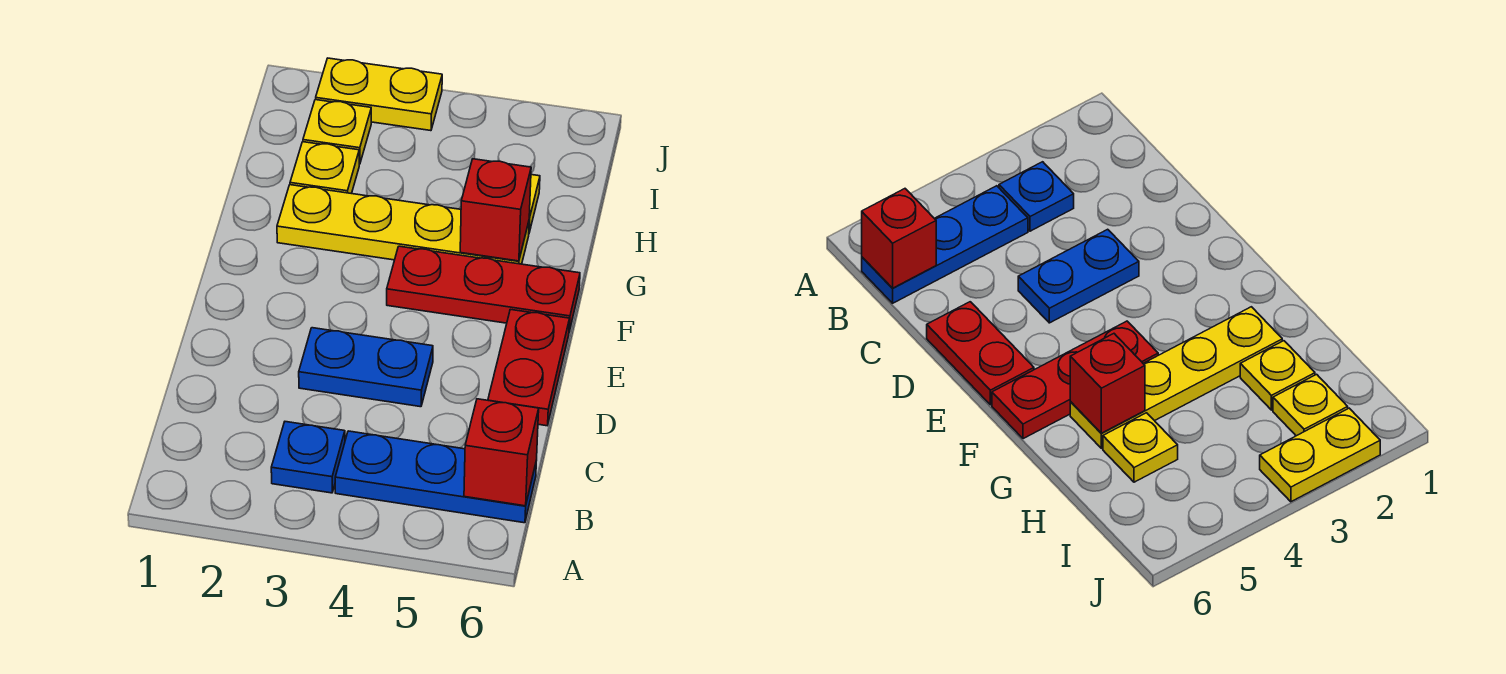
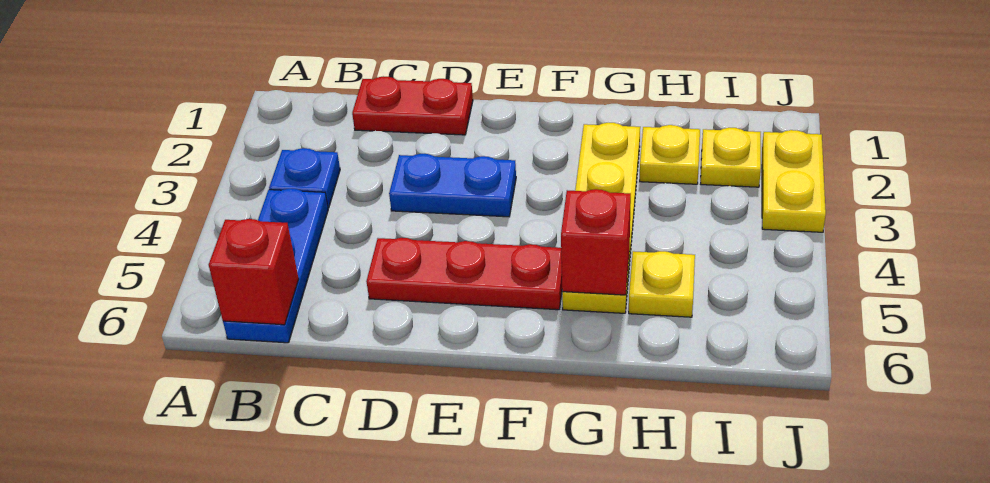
blue plate D3:D4 level 1 -> blue plate D3:E3 level 1
red plate D6:E6 level 1 -> red plate C1:D1 level 1
red plate F4:F6 level 1 -> red plate D5:F5 level 1

